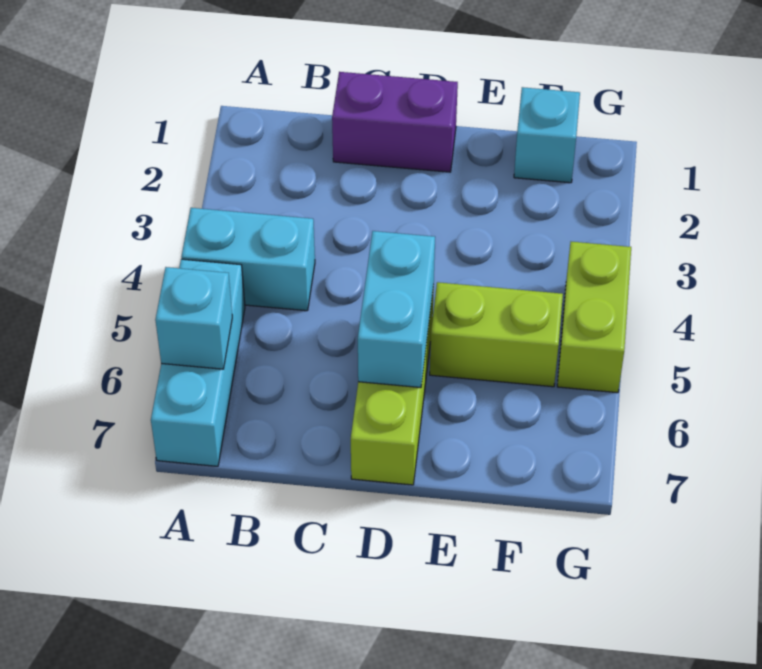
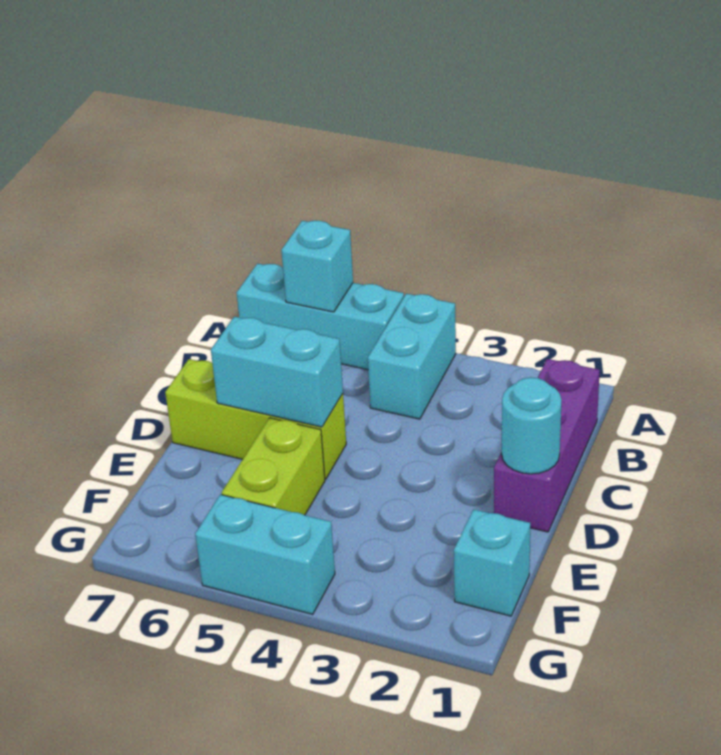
purple brick C1:D1 level 1 -> purple brick B1:D1 level 1
none -> cyan round brick D1 level 2
lime brick G4:G5 level 1 -> cyan brick G4:G5 level 1

